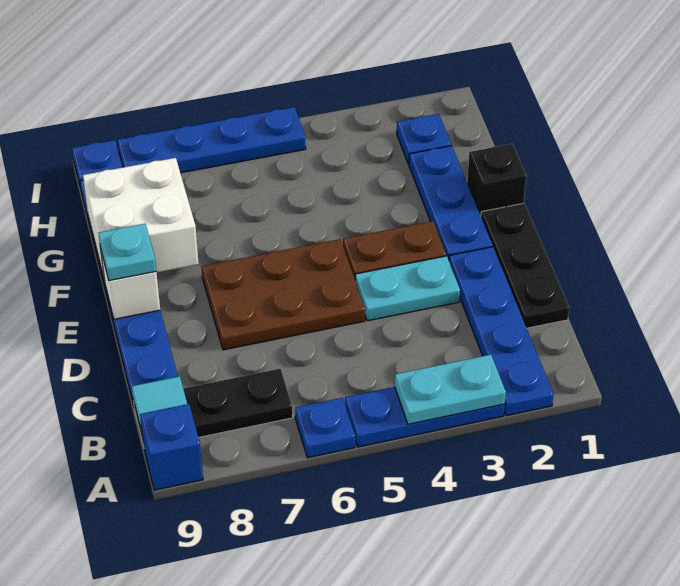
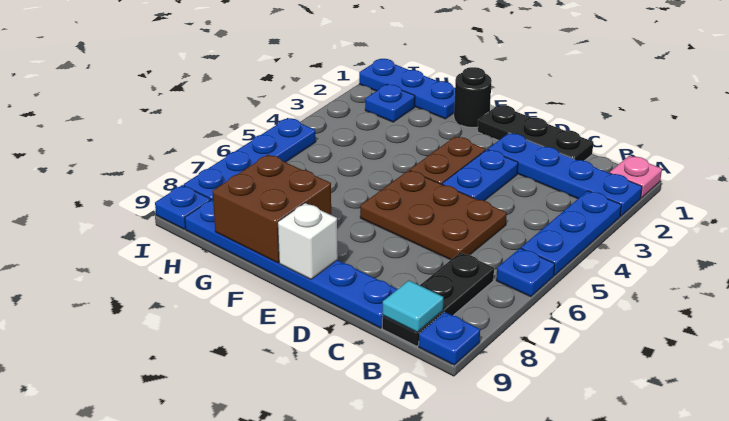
none -> pink plate A1 level 1
cyan plate A3:A4 level 2 -> none
blue brick A9 level 1 -> blue plate A9 level 1
cyan plate D3:D4 level 1 -> blue plate D3:D4 level 1
brown plate D5:E7 level 1 -> brown plate C5:E6 level 1
blue plate E2:G2 level 1 -> blue plate G1:I1 level 1
cyan plate E9 level 3 -> none
black brick F1 level 1 -> black round brick F1 level 1
white brick F8:G9 level 2 -> brown brick F8:G9 level 2

